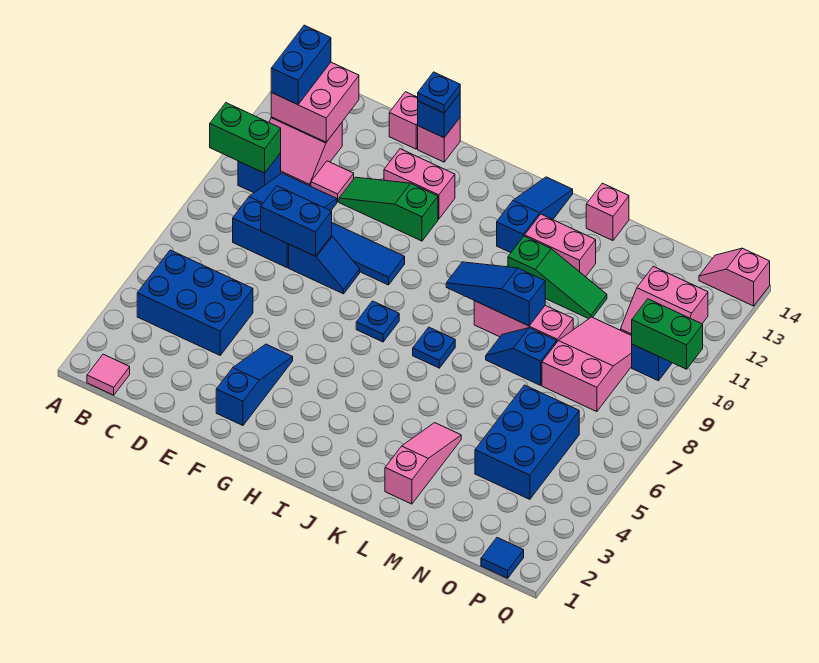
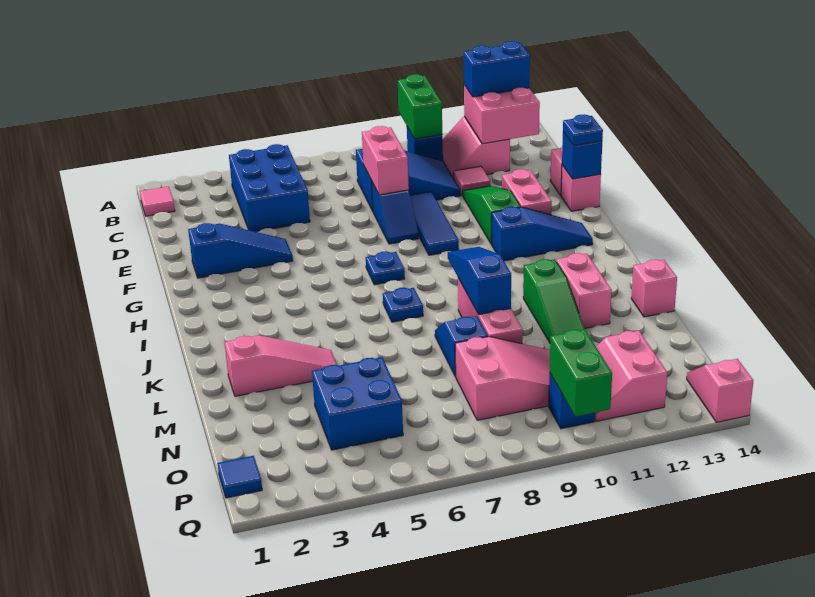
blue brick D8:E8 level 2 -> pink brick D8:E8 level 2
blue slope J12:J14 level 1 top 12 -> blue slope H11:H13 level 1 top 11
blue brick N4:O6 level 1 -> blue brick N4:O5 level 1

